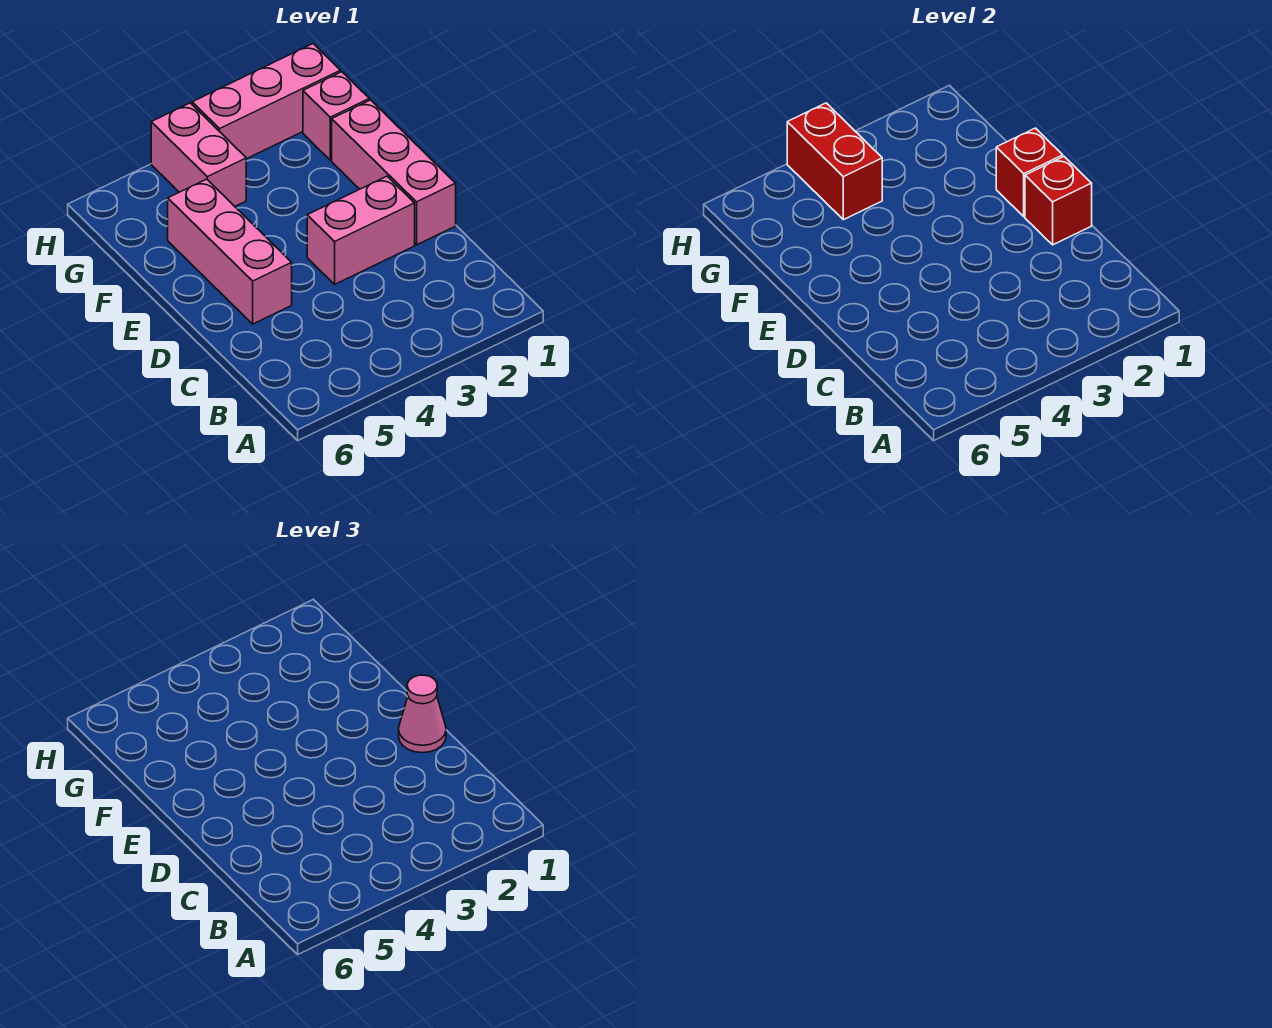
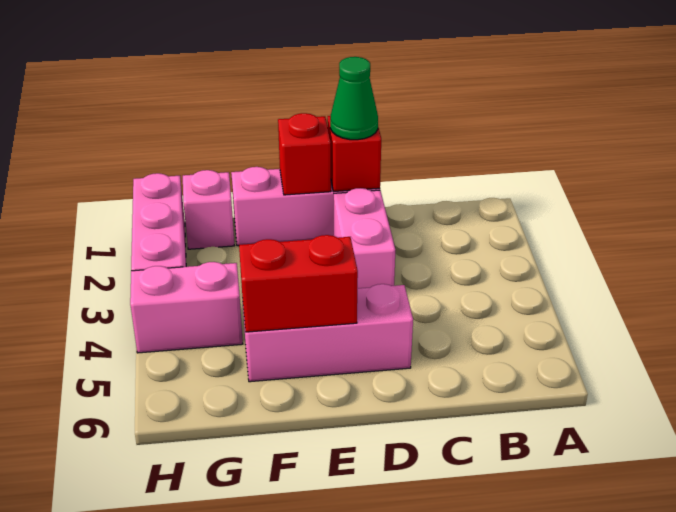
pink cone D1 level 3 -> green cone D1 level 3
red brick G4:H4 level 2 -> red brick E5:F5 level 2

